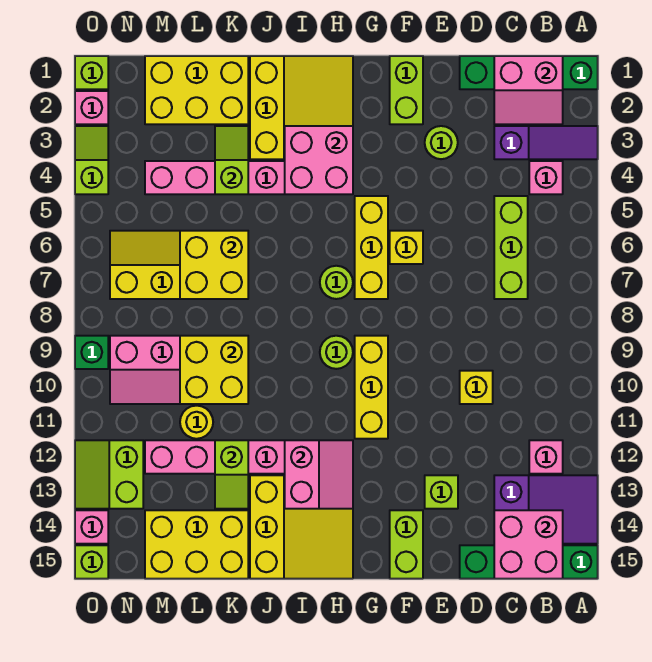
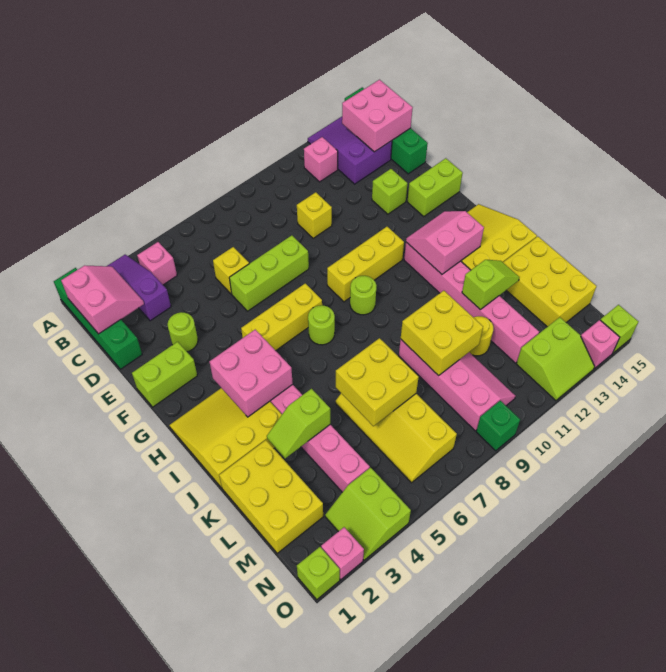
lime brick C5:C7 level 1 -> lime brick E6:E8 level 1
yellow brick F6 level 1 -> yellow brick D6 level 1
lime slope O3:O4 level 1 top 4 -> lime slope N3:O4 level 1 top 4

